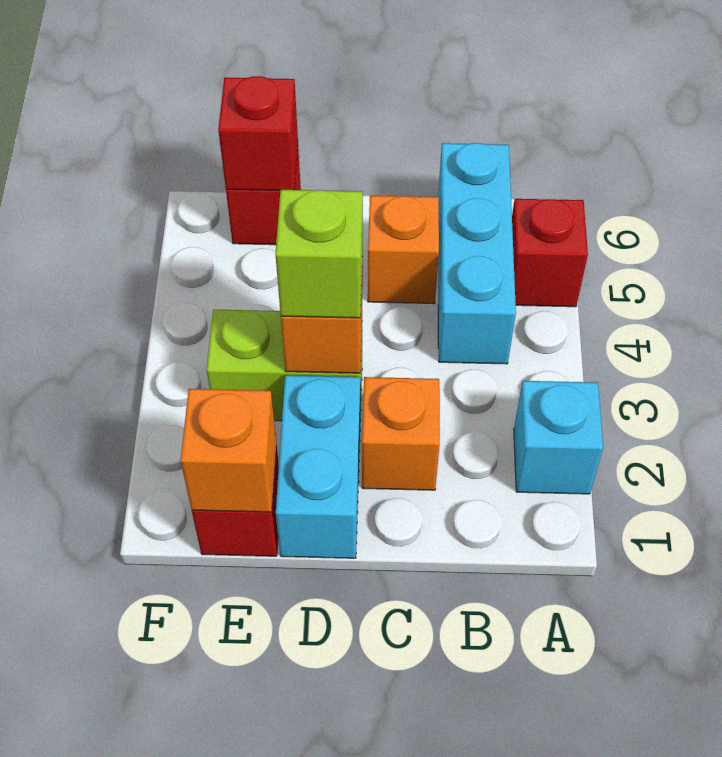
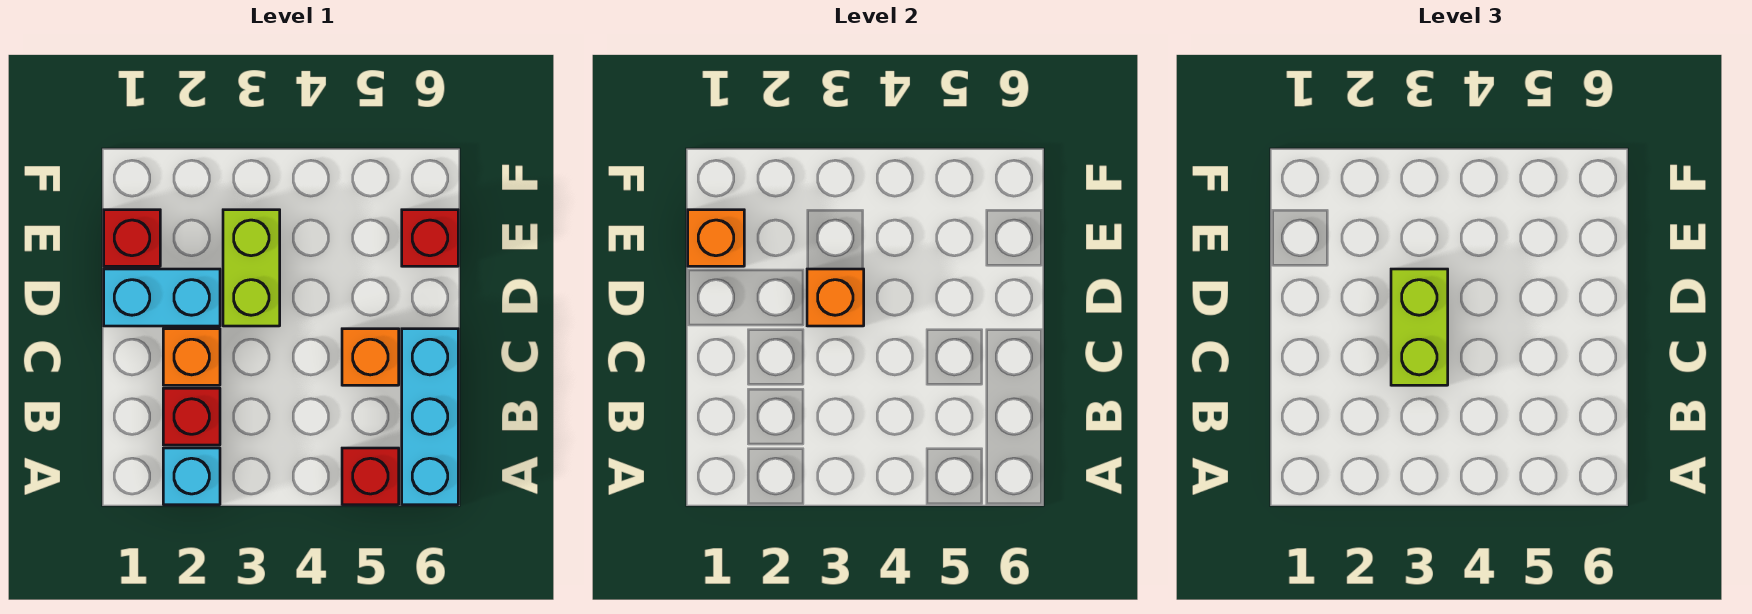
cyan brick B4:B6 level 1 -> cyan brick A6:C6 level 1
lime brick D3 level 3 -> lime brick C3:D3 level 3
red brick E6 level 2 -> red brick B2 level 1

